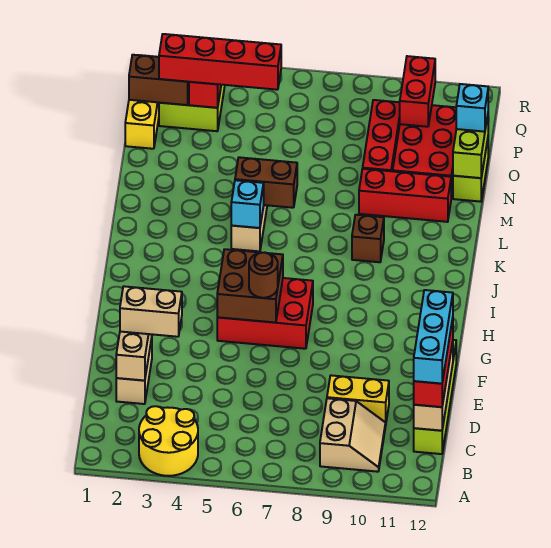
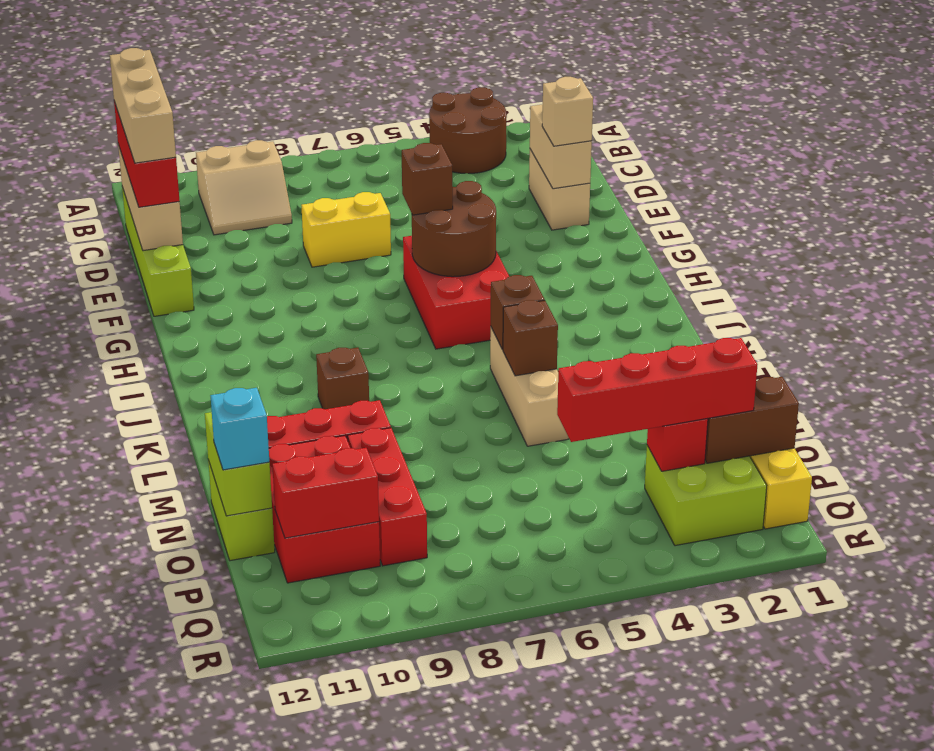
yellow round brick A3:B4 level 1 -> brown round brick A3:B4 level 1
tan slope B9:C10 level 1 top 9 -> tan slope B9:C10 level 1 top B
cyan brick C12:E12 level 4 -> tan brick C12:E12 level 4
yellow brick D9:D10 level 1 -> yellow brick E7:E8 level 1
tan brick E2:E3 level 3 -> tan brick E2 level 3
red brick G5:H7 level 1 -> red brick G5:I6 level 1
brown brick G5:H6 level 2 -> brown round brick G5:H6 level 2
brown round brick G6 level 3 -> brown brick G6 level 3
cyan brick K5 level 2 -> brown brick K5 level 2
brown brick L5:L6 level 2 -> brown brick L5 level 2
red brick P10:Q10 level 2 -> red brick P10:P11 level 2

